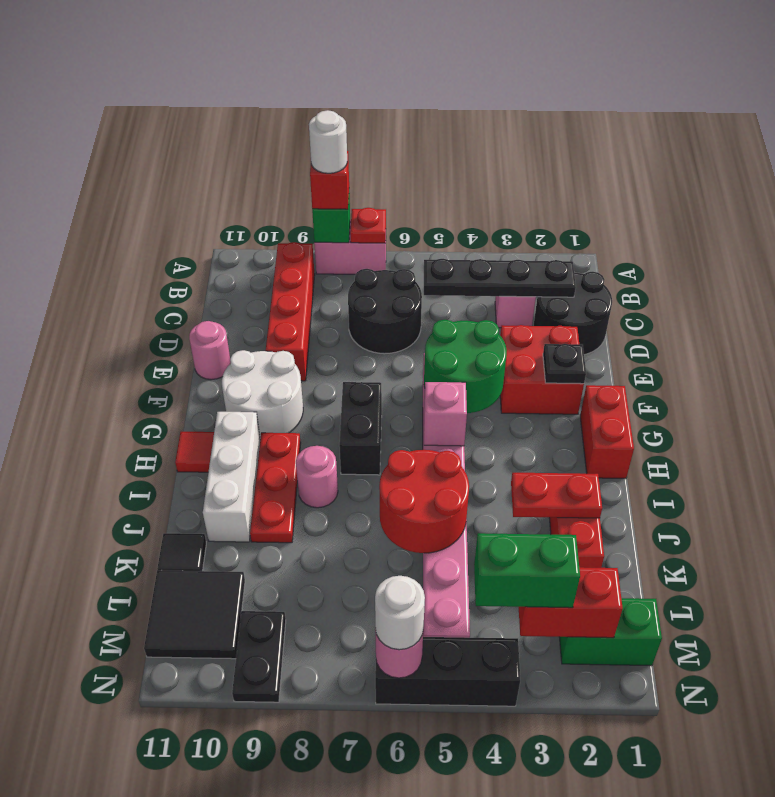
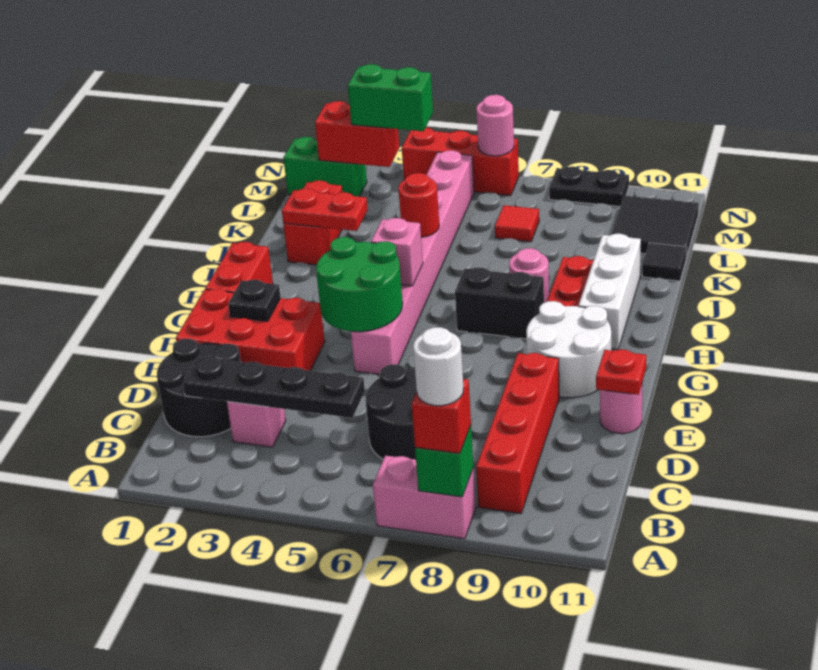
red plate A7 level 2 -> red plate E11 level 2
red brick E2:F3 level 1 -> red brick E1:F3 level 1
black brick G7:H7 level 1 -> black brick H7:H8 level 1
red tile H11 level 1 -> red tile L7 level 1
red round brick J5:K6 level 2 -> red round brick J5 level 2
black plate M9:N9 level 1 -> black plate N8:N9 level 1
black brick N4:N6 level 1 -> red brick N4:N6 level 1
white round brick N6 level 3 -> none

